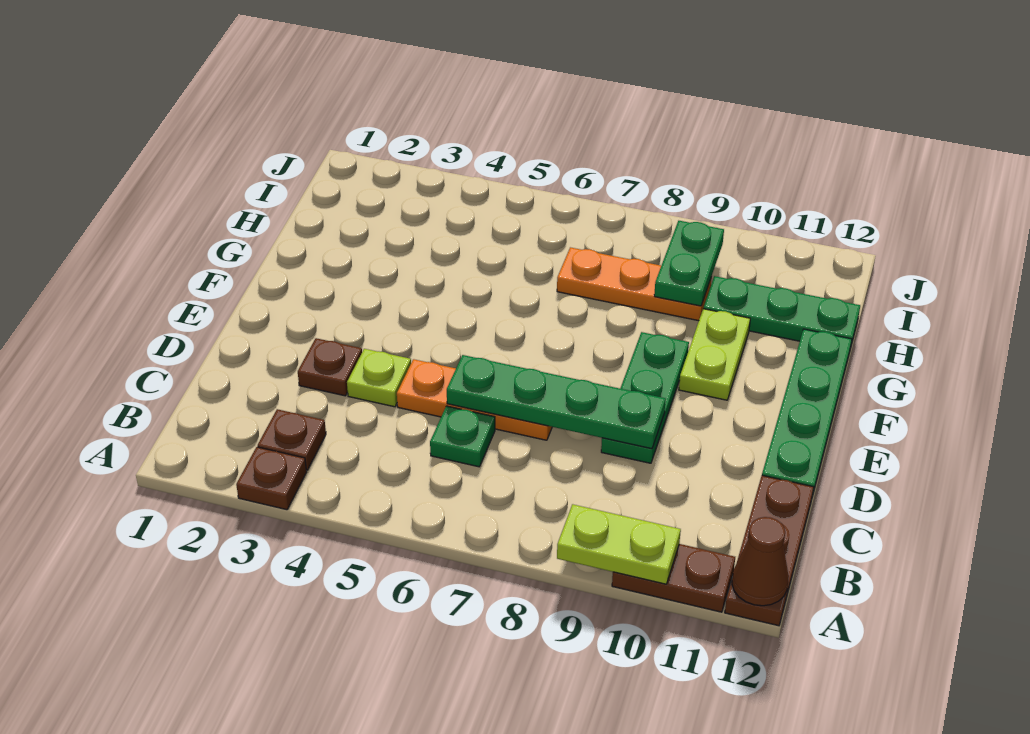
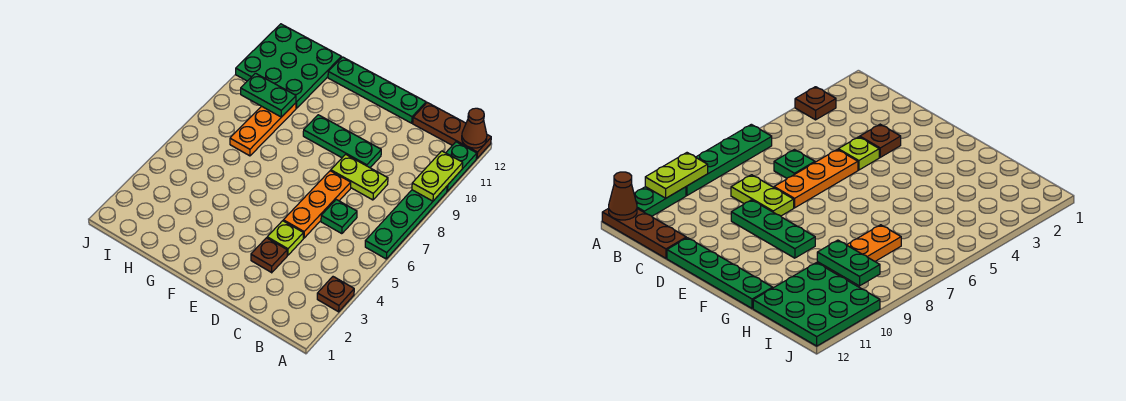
brown plate A10:A11 level 1 -> green plate A10:A11 level 1
brown plate B3 level 1 -> none
green plate D6:D9 level 2 -> green plate A6:A9 level 1
lime plate F10:G10 level 1 -> lime plate C8:D8 level 1
green plate H10:H12 level 1 -> green plate H10:J12 level 1

